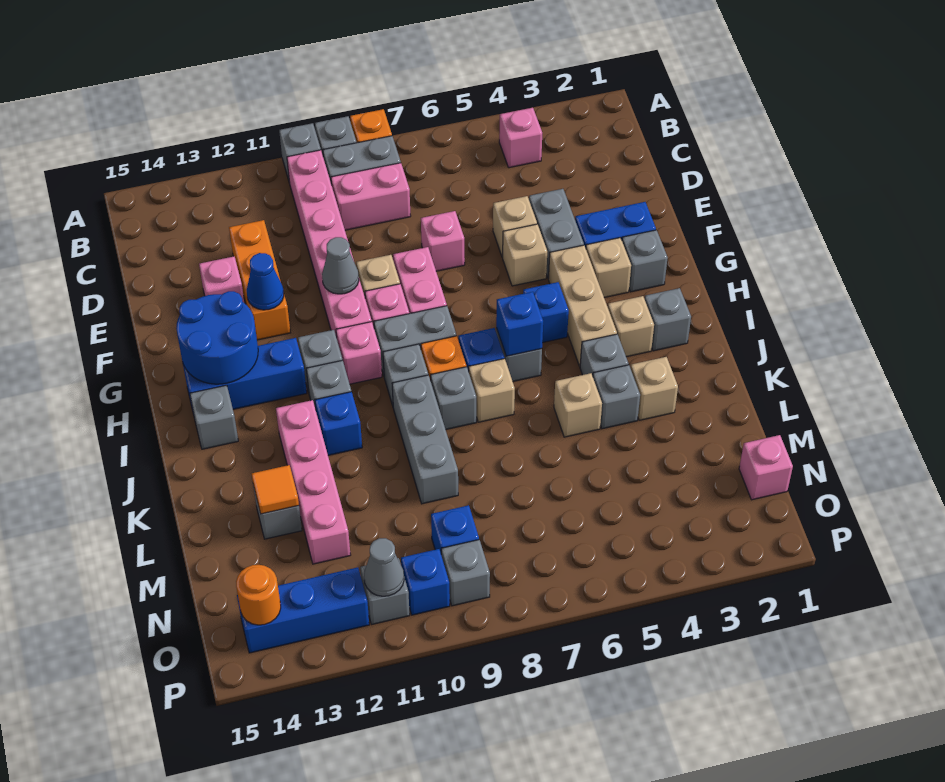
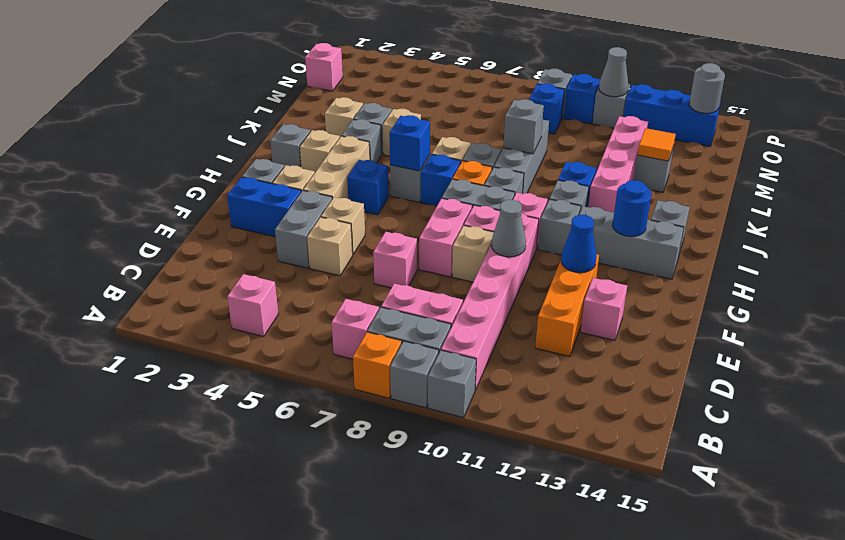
none -> pink brick B7 level 1
blue round brick G13:H14 level 2 -> blue round brick H13 level 2
blue brick H12:H14 level 1 -> grey brick H12:H14 level 1
none -> grey brick K9 level 2
orange round brick O14 level 2 -> grey round brick O14 level 2

